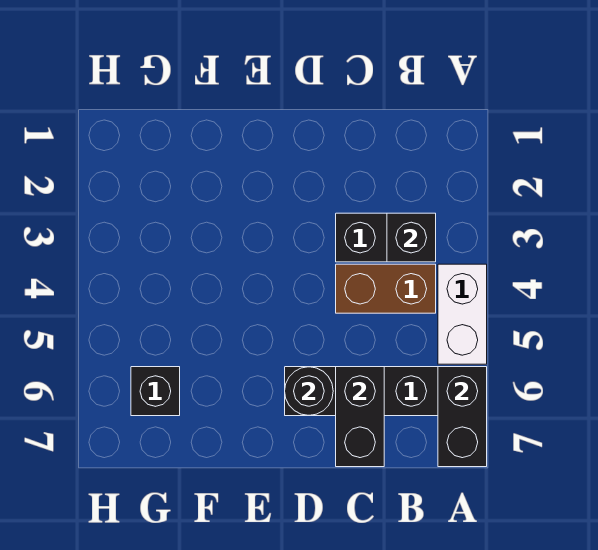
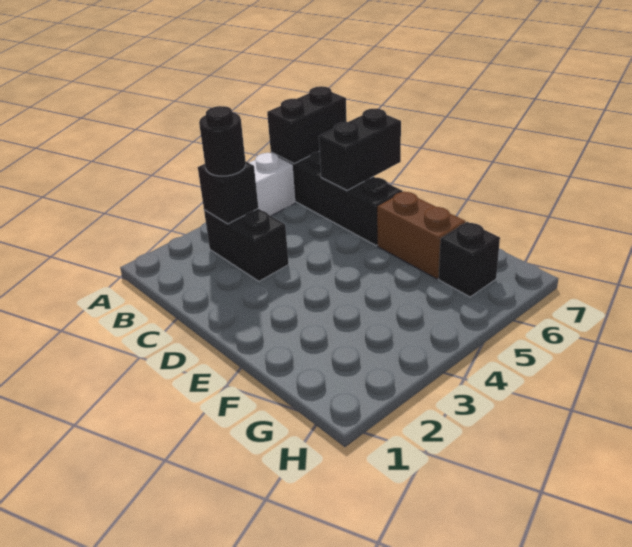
brown brick B4:C4 level 1 -> brown brick E6:F6 level 1
black round brick D6 level 2 -> black round brick B3 level 3

